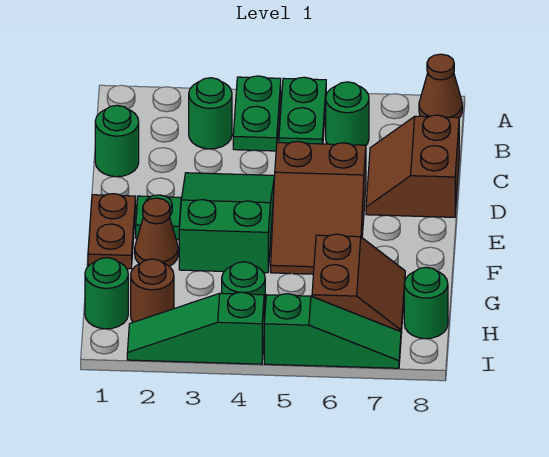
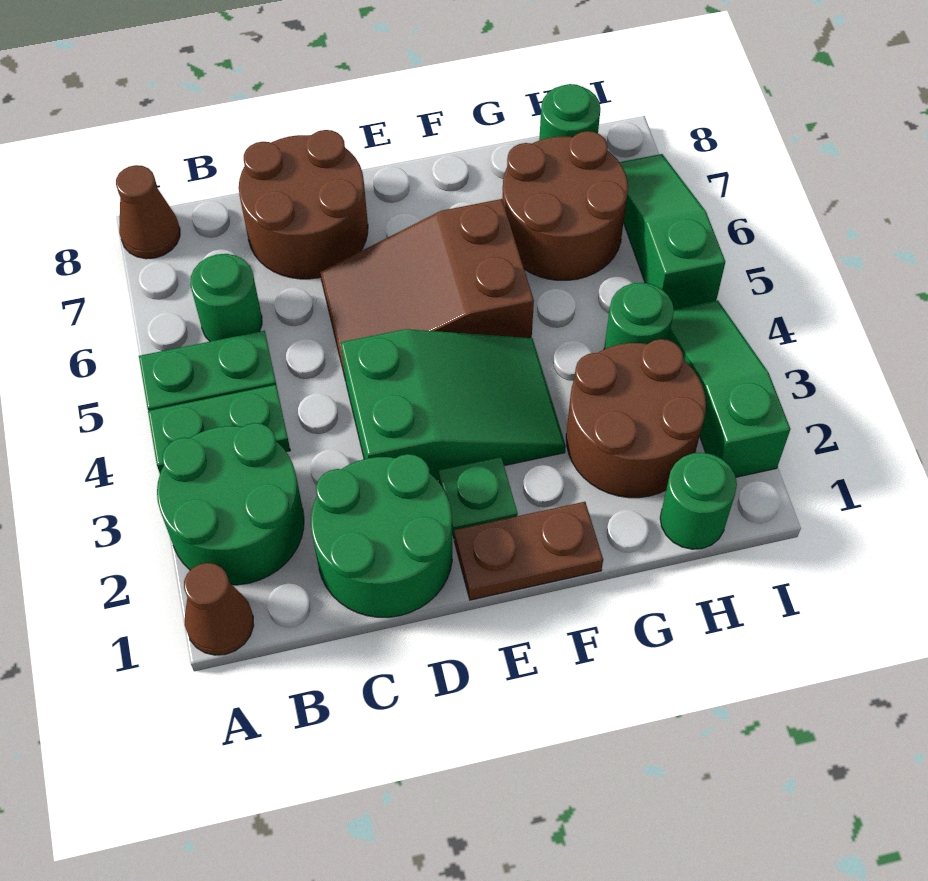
green round brick B3 level 1 -> green round brick A2:B3 level 1
green round brick C1 level 1 -> green round brick C1:D2 level 1
brown slope C7:D8 level 1 top 8 -> brown round brick C7:D8 level 1
green slope D3:F4 level 1 top F -> green slope D3:F4 level 1 top D
brown slope D5:F6 level 1 top D -> brown slope D5:F6 level 1 top F
brown cone F2 level 1 -> brown cone A1 level 1
brown slope G6:H7 level 1 top 6 -> brown round brick G6:H7 level 1
brown round brick H2 level 1 -> brown round brick G2:H3 level 1
green slope I2:I4 level 1 top 4 -> green slope I2:I4 level 1 top 2

